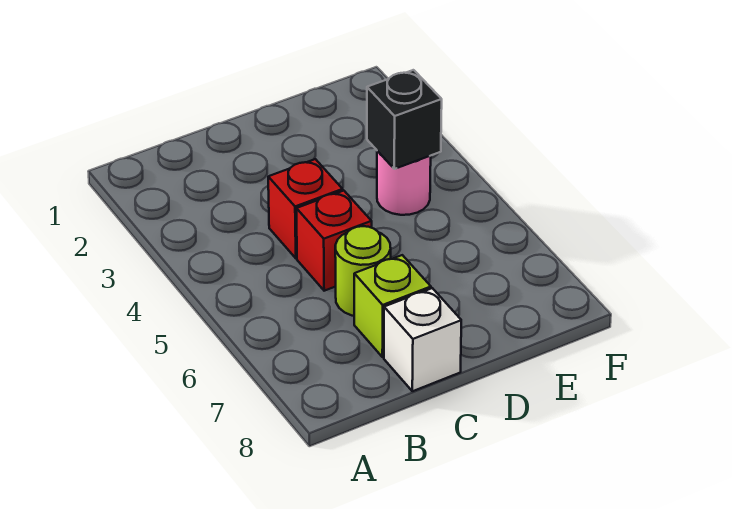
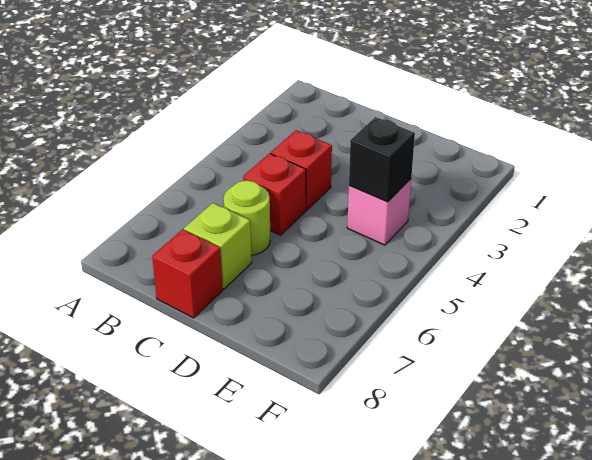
white brick C8 level 1 -> red brick C8 level 1
pink round brick E4 level 1 -> pink brick E4 level 1

